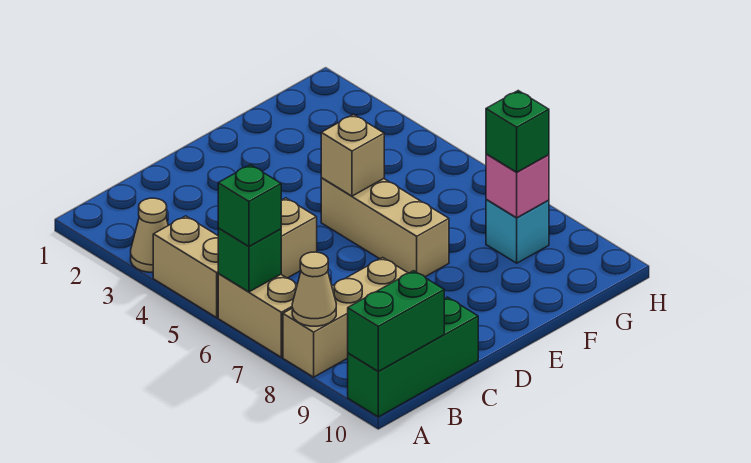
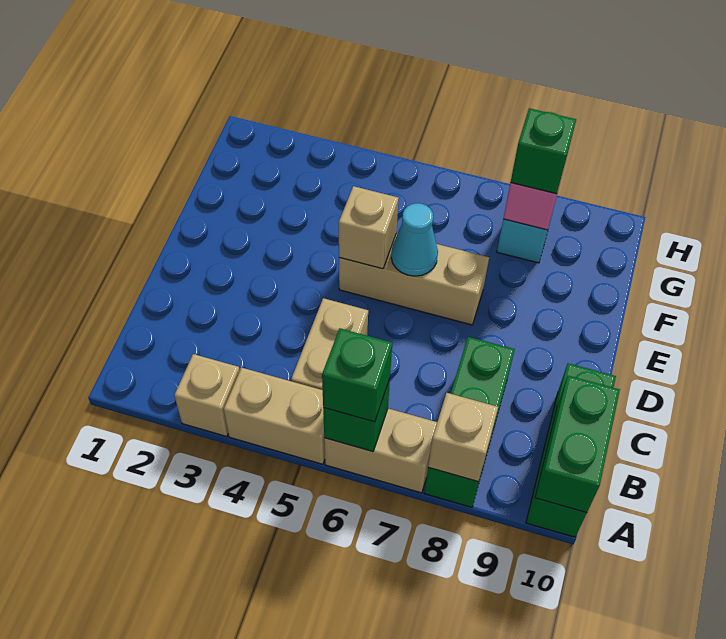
tan cone A3 level 1 -> tan brick A3 level 1
tan brick A8:C8 level 1 -> green brick A8:C8 level 1
tan cone A8 level 2 -> tan brick A8 level 2
none -> cyan cone E6 level 2

